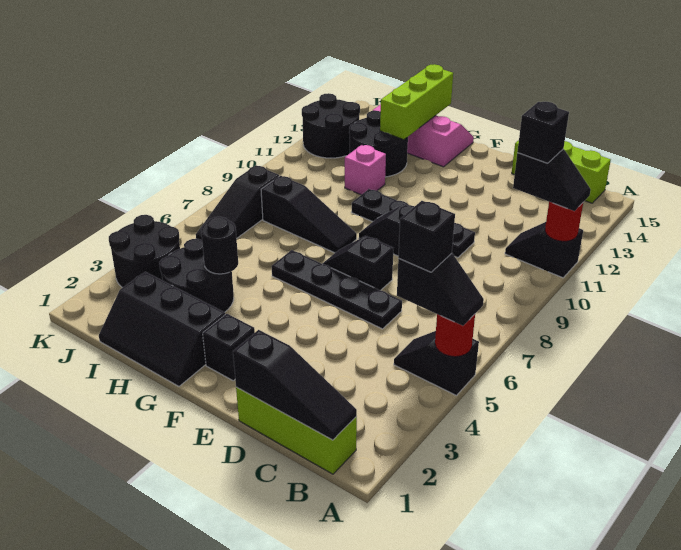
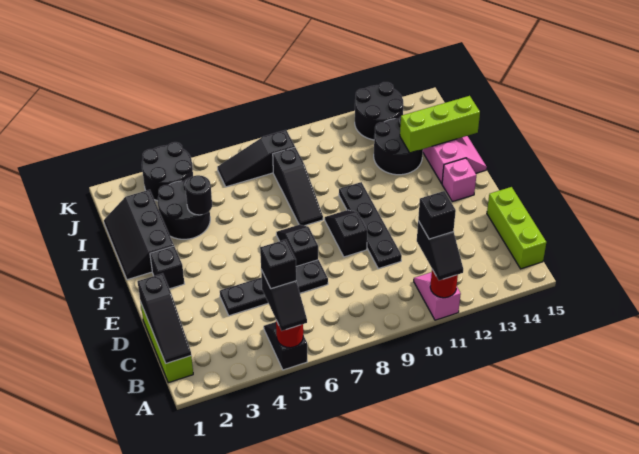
black slope A11:B11 level 1 top A -> pink slope A11:B11 level 1 top A
black plate D6:G6 level 1 -> black plate D4:D7 level 1
pink brick H11 level 1 -> pink brick F14 level 1

